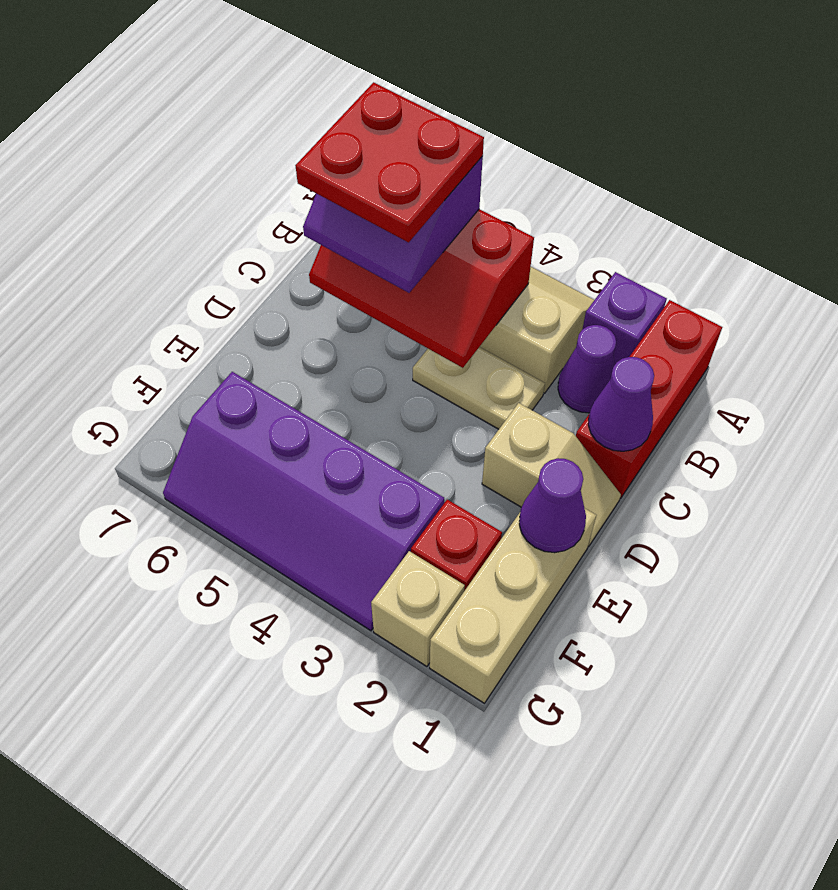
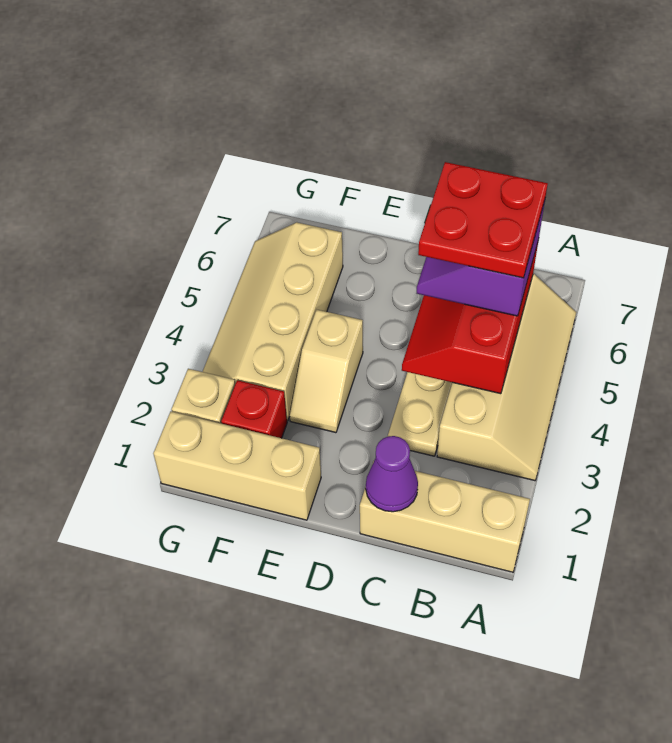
red brick A1:C1 level 1 -> tan brick A1:C1 level 1
purple brick A2 level 1 -> none
purple cone B2 level 1 -> none
tan slope D1:D2 level 1 top 2 -> tan slope E3:E4 level 1 top 4
purple cone E1 level 2 -> none
purple slope F3:G6 level 1 top F -> tan slope F3:G6 level 1 top F

